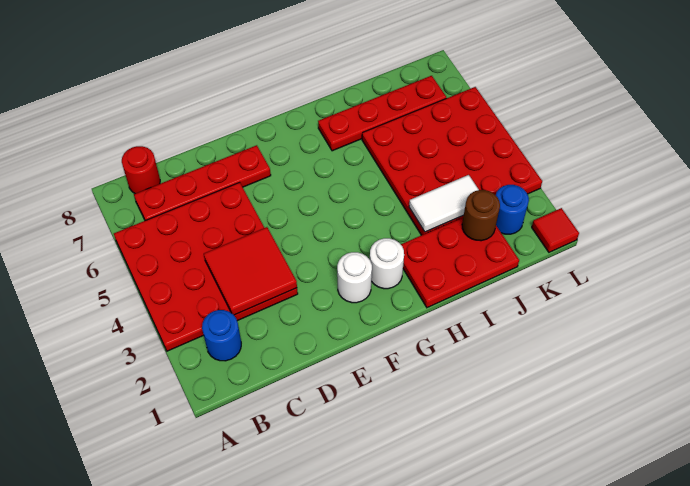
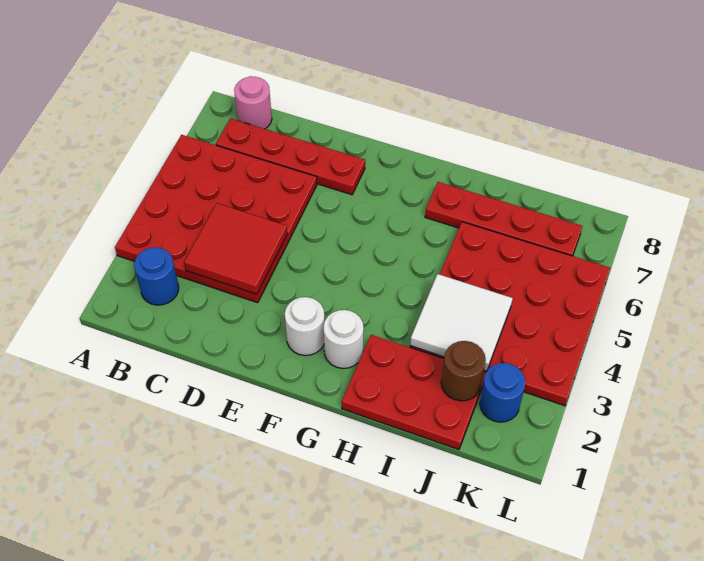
red round brick B8 level 1 -> pink round brick B8 level 1
white tile I3:J3 level 2 -> white tile I3:J4 level 2
red tile L1 level 1 -> none

